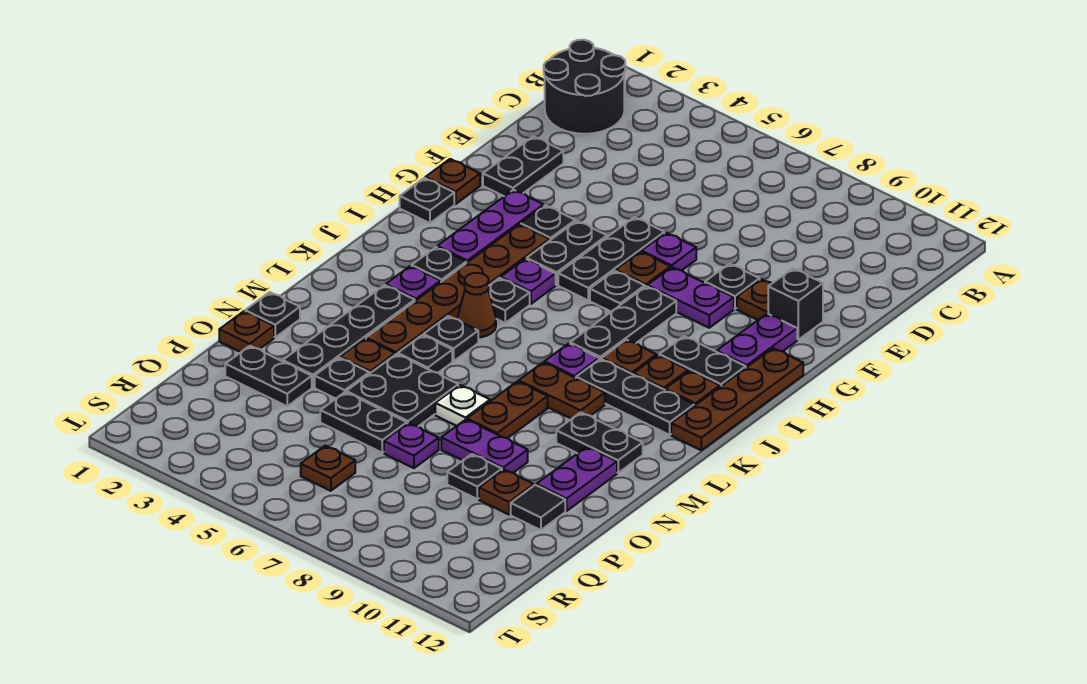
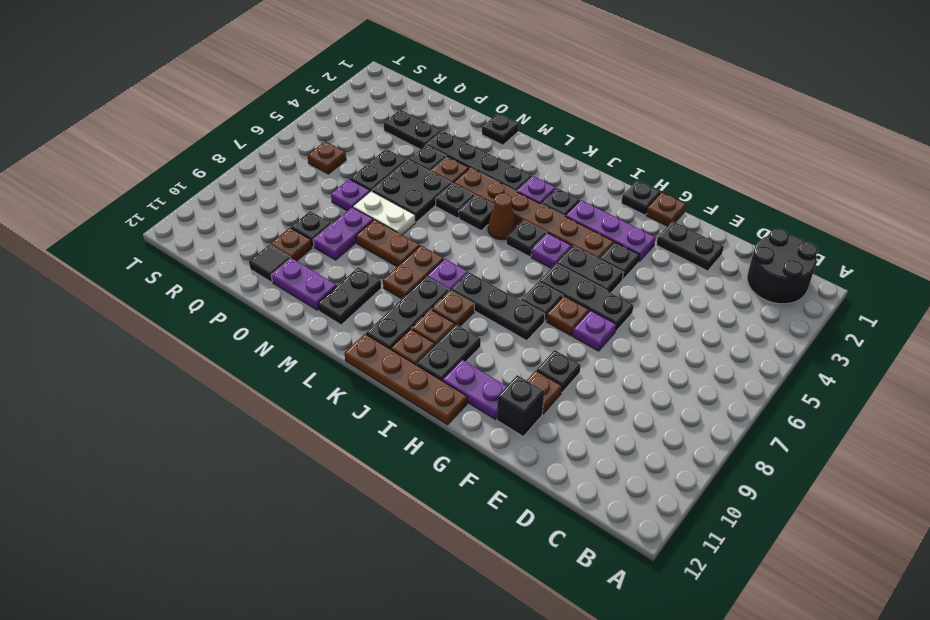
purple plate G8:G9 level 1 -> none
white plate N7 level 1 -> white plate N7:O7 level 1
brown plate O1 level 1 -> none
black plate P2:P3 level 1 -> black plate P3:Q3 level 1

